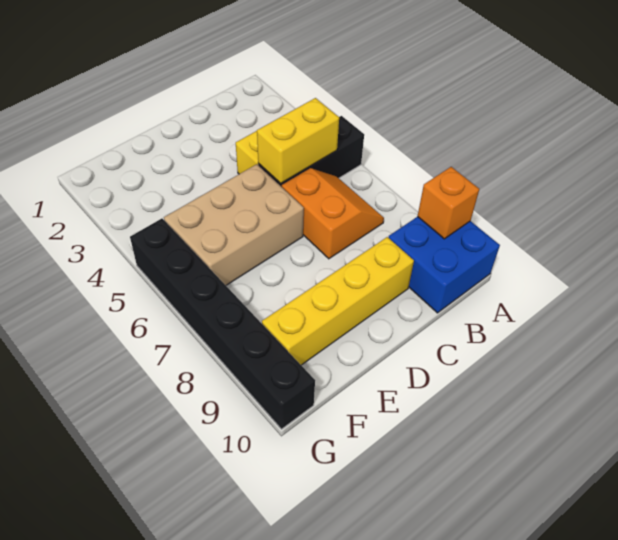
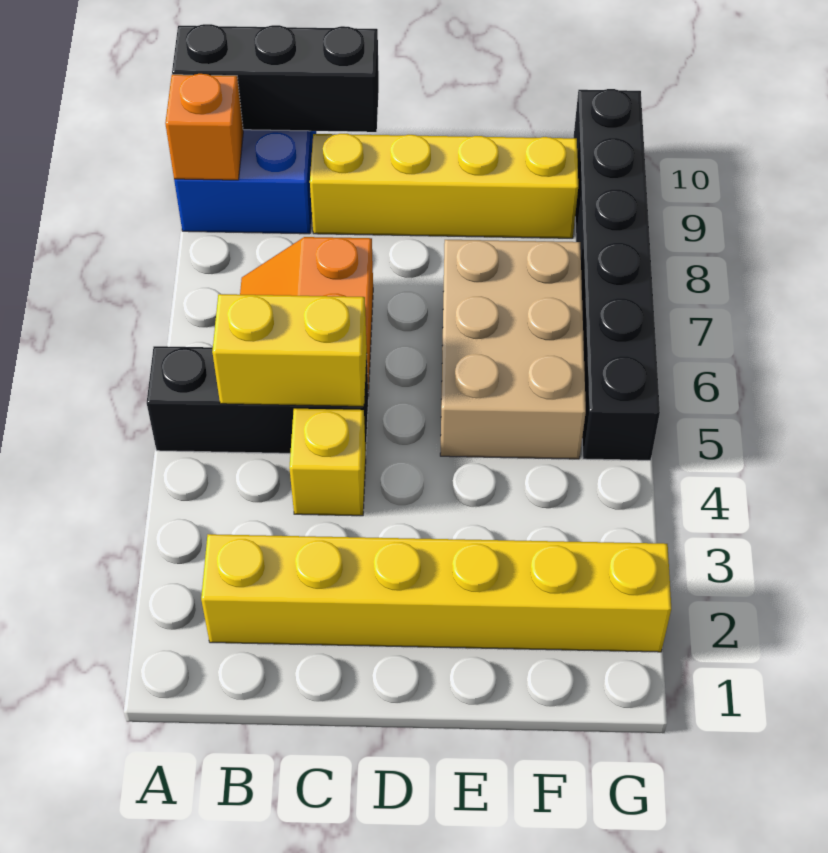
none -> black brick A10:C10 level 2
none -> yellow brick B2:G2 level 1
tan brick D5:F6 level 1 -> tan brick E5:F7 level 1

